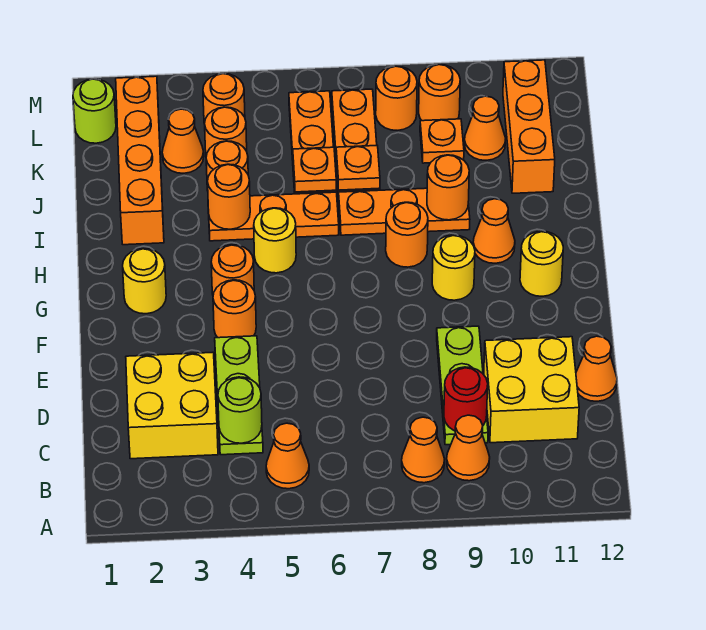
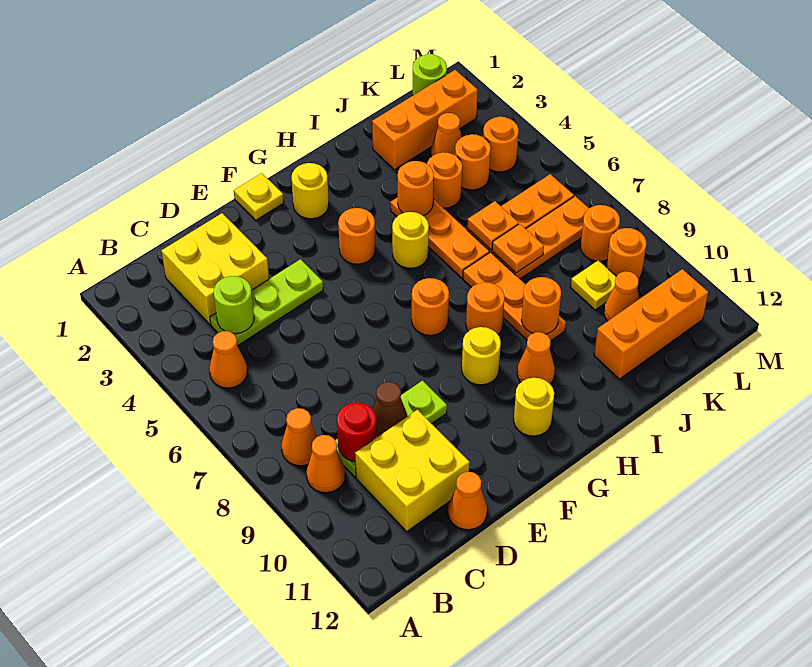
none -> brown cone D9 level 2
none -> yellow plate F1 level 1
orange round brick F4 level 1 -> orange round brick G7 level 1
orange brick I2:L2 level 1 -> orange brick J2:L2 level 1
orange plate K9 level 1 -> yellow plate K9 level 1

